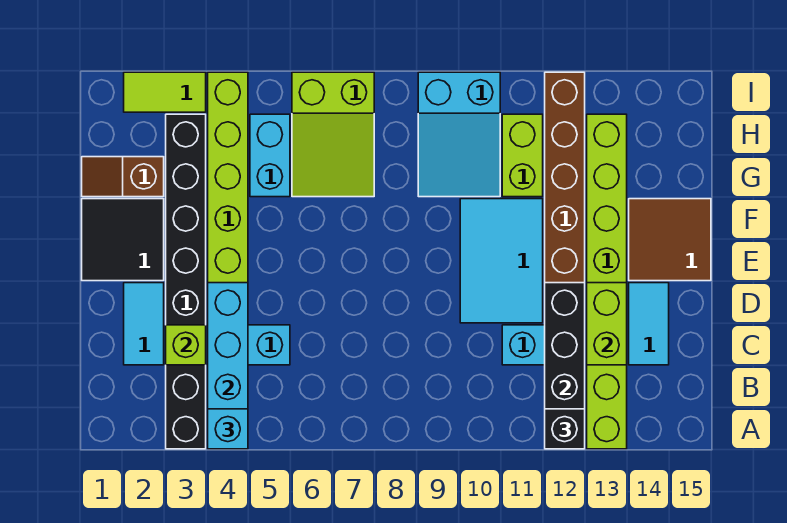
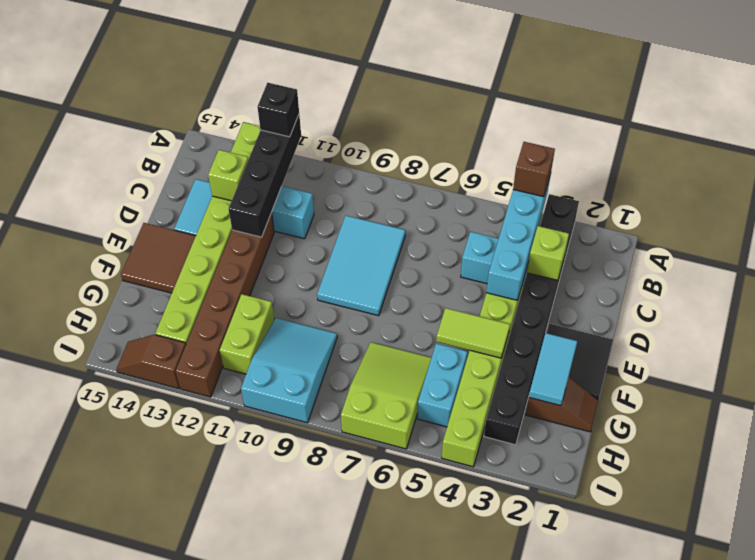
cyan brick A4 level 3 -> brown brick A4 level 3
cyan tile C2:D2 level 1 -> cyan tile F2:G2 level 2
lime brick C13:D13 level 2 -> lime brick C13 level 2
cyan tile D10:F11 level 1 -> cyan tile C8:E9 level 1
lime tile I2:I3 level 1 -> lime tile F4:F5 level 2
none -> brown slope I13:I14 level 1 top 13

